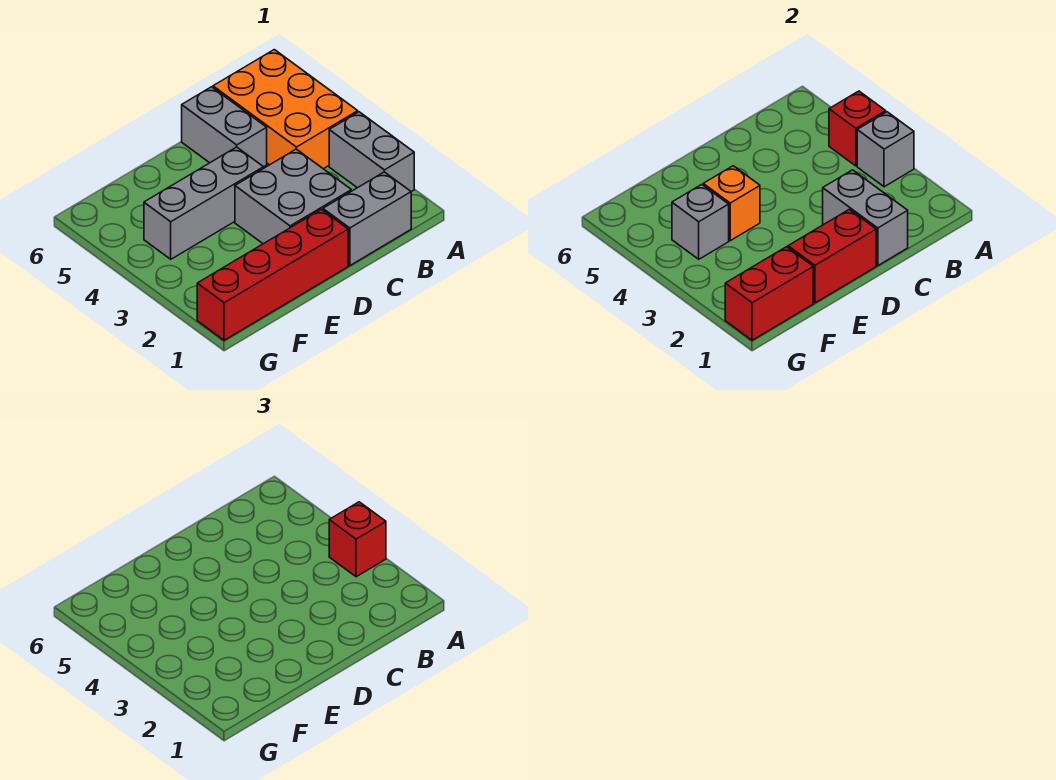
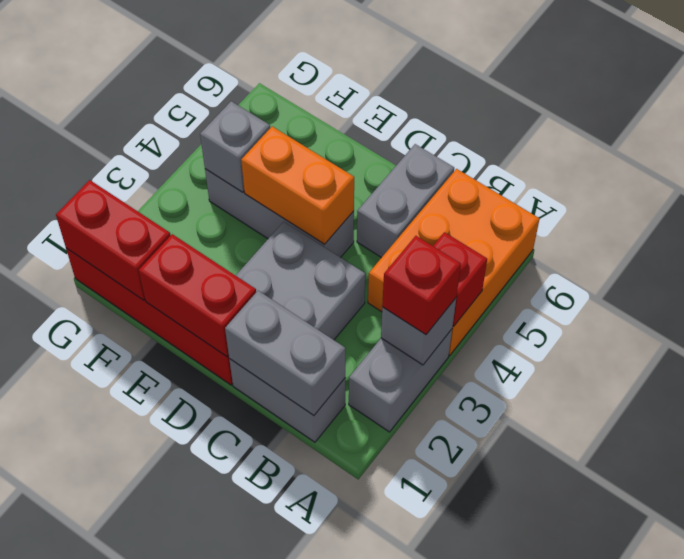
grey brick C1:C2 level 2 -> grey brick B1:C1 level 2
orange brick E4 level 2 -> orange brick D4:E4 level 2

